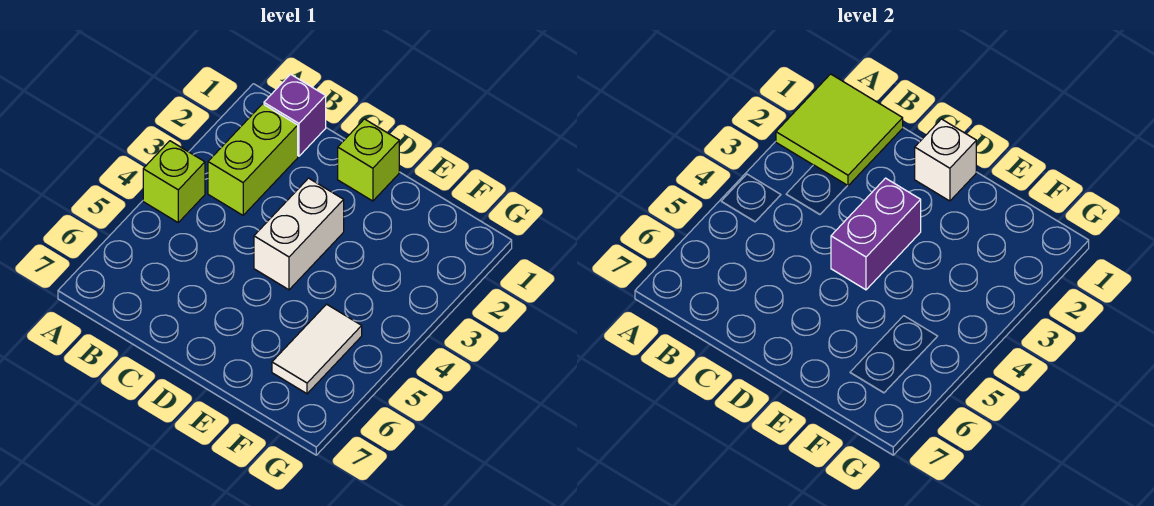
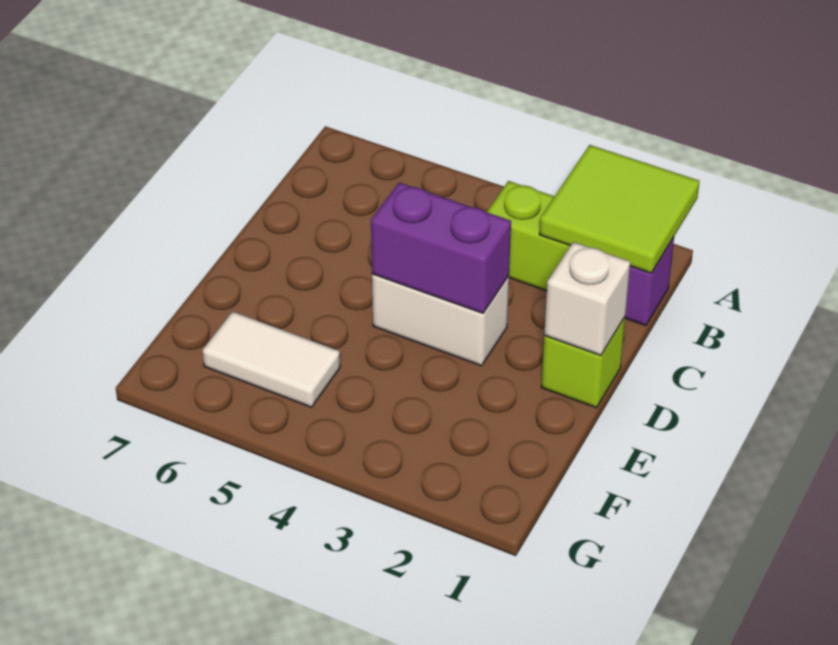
lime brick A4 level 1 -> none

